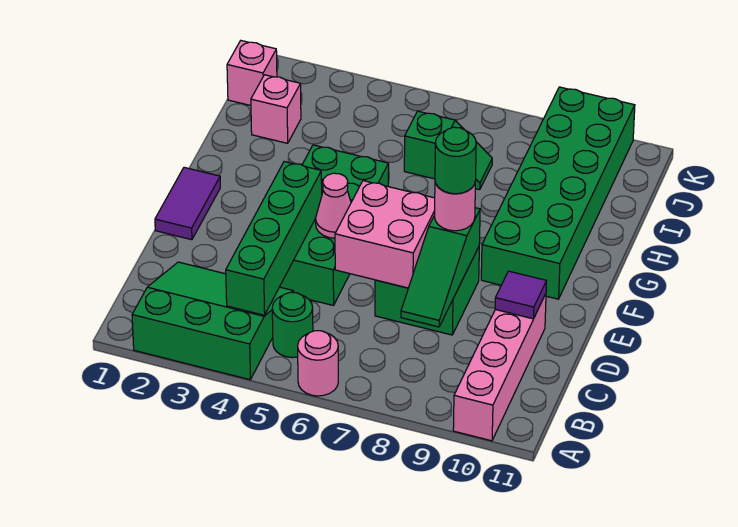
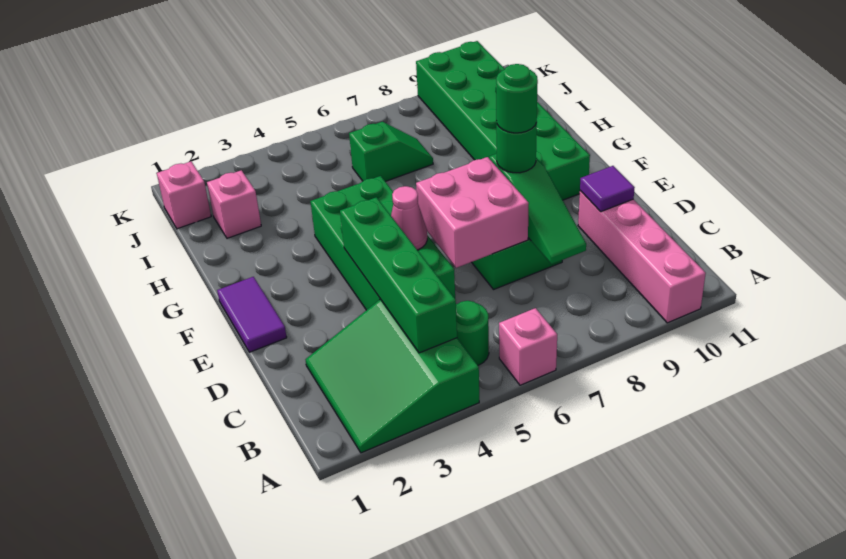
green slope A2:C4 level 1 top A -> green slope A2:C4 level 1 top 4
pink round brick A6 level 1 -> pink brick A6 level 1
pink round brick E8 level 3 -> green round brick E8 level 3

